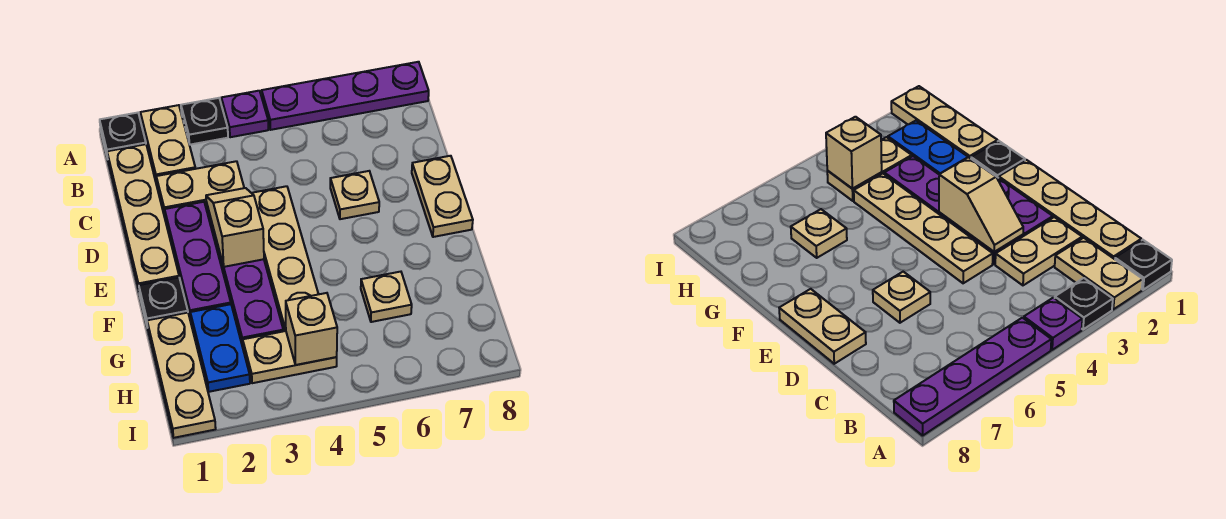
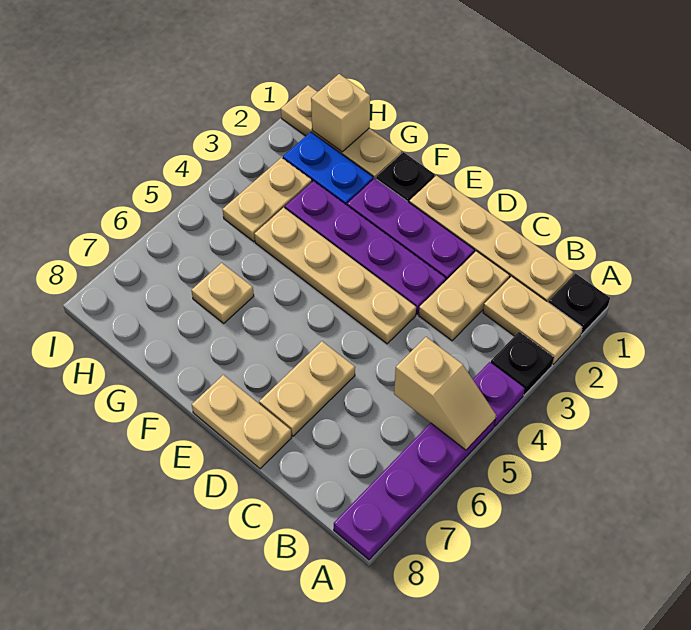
tan slope D3:E3 level 2 top E -> tan slope A5:B5 level 2 top B
tan plate D6 level 1 -> tan plate D6:D7 level 1
tan brick H4 level 2 -> tan brick H1 level 2

